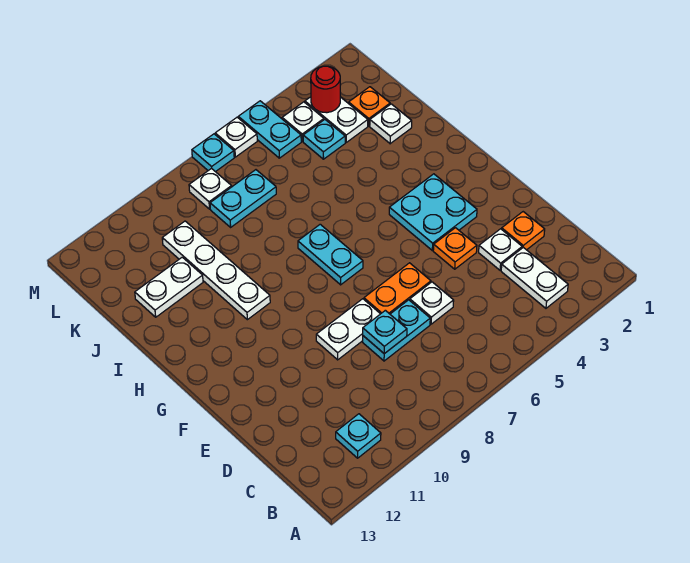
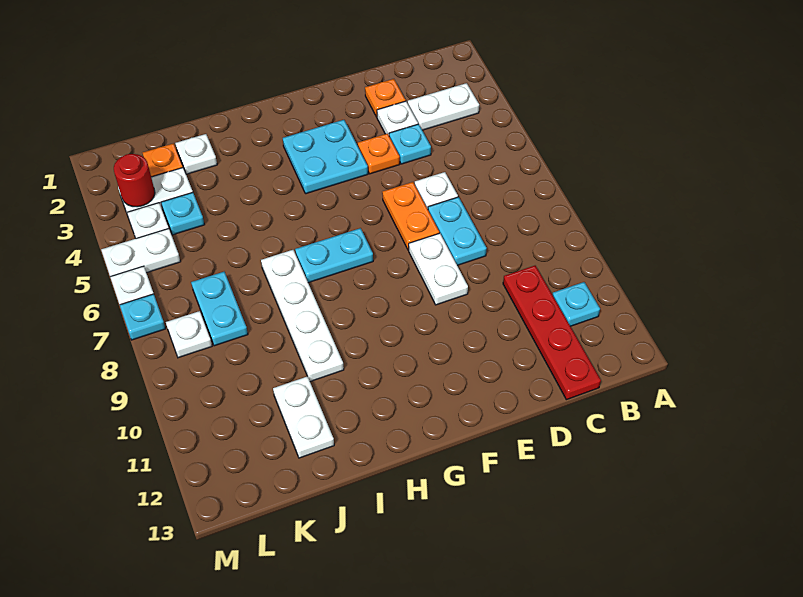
none -> red plate C10:C13 level 1
cyan plate D8 level 2 -> cyan plate D4 level 1
white plate H10:K10 level 1 -> white plate I7:I10 level 1
cyan plate L5:M5 level 1 -> white plate L5:M5 level 1

